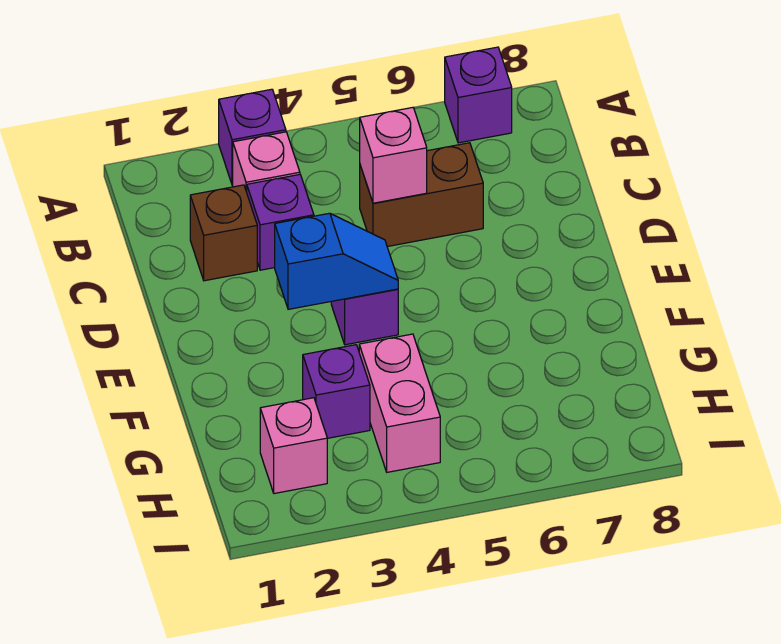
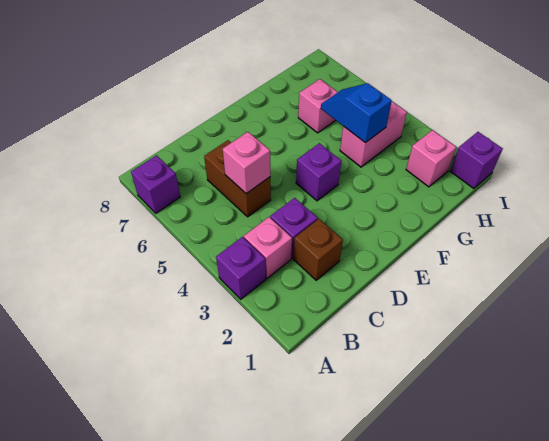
blue slope E3:E4 level 2 top 3 -> blue slope G4:G5 level 2 top 4
purple brick G3 level 1 -> purple brick I1 level 1
none -> pink brick G6 level 1

